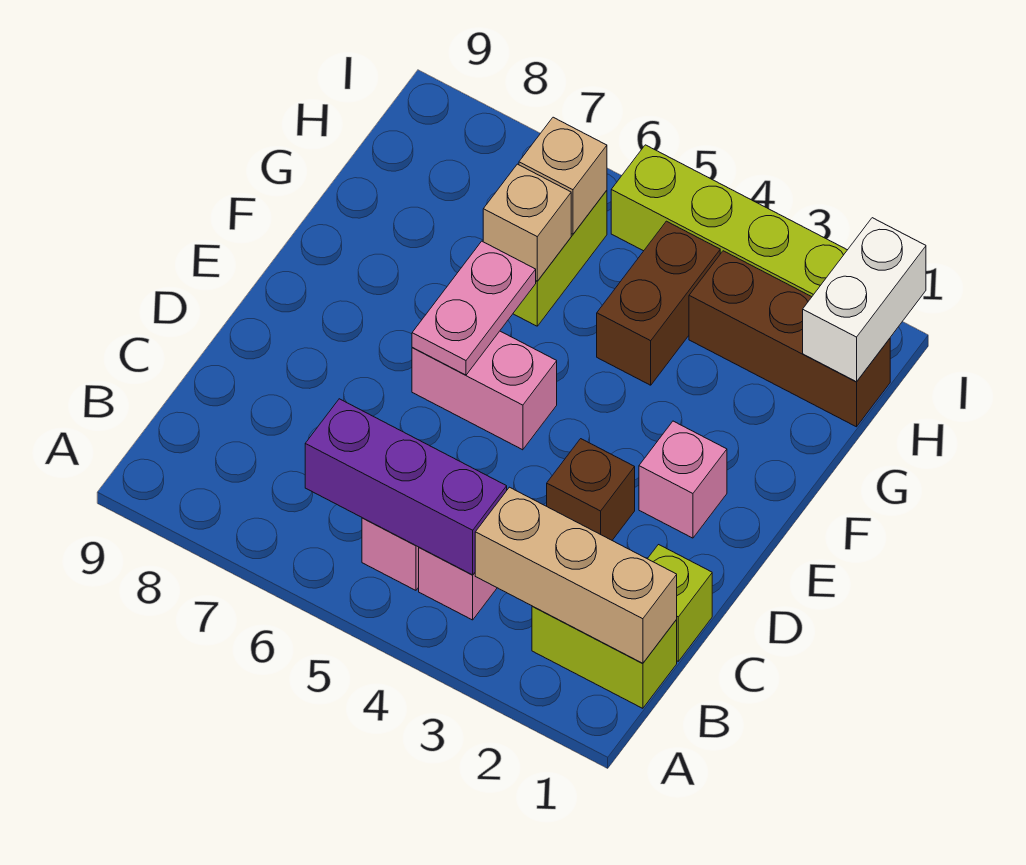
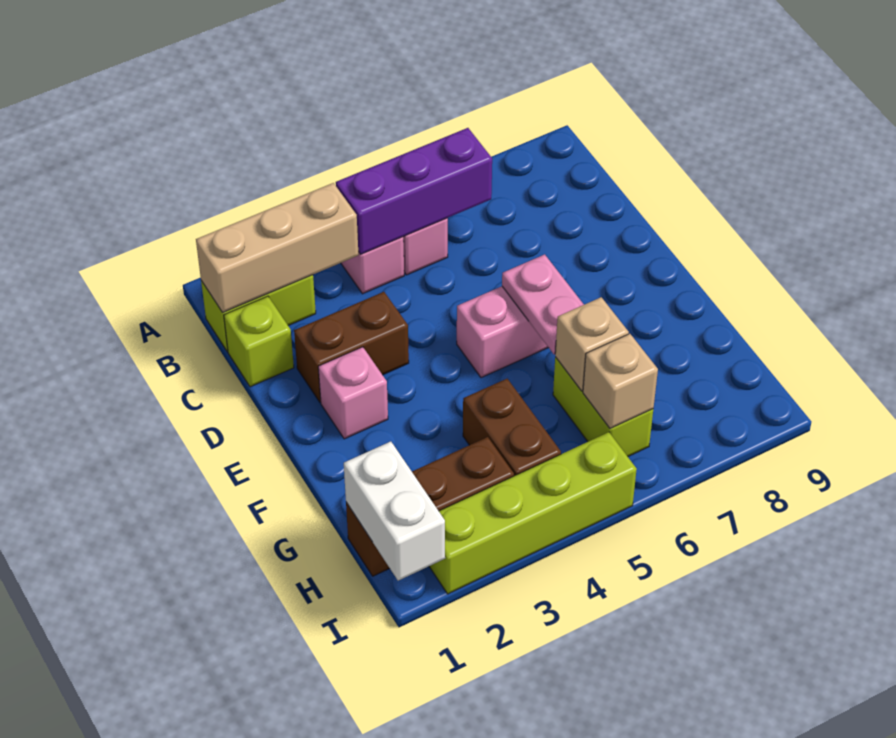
brown brick D3 level 1 -> brown brick D2:D3 level 1

